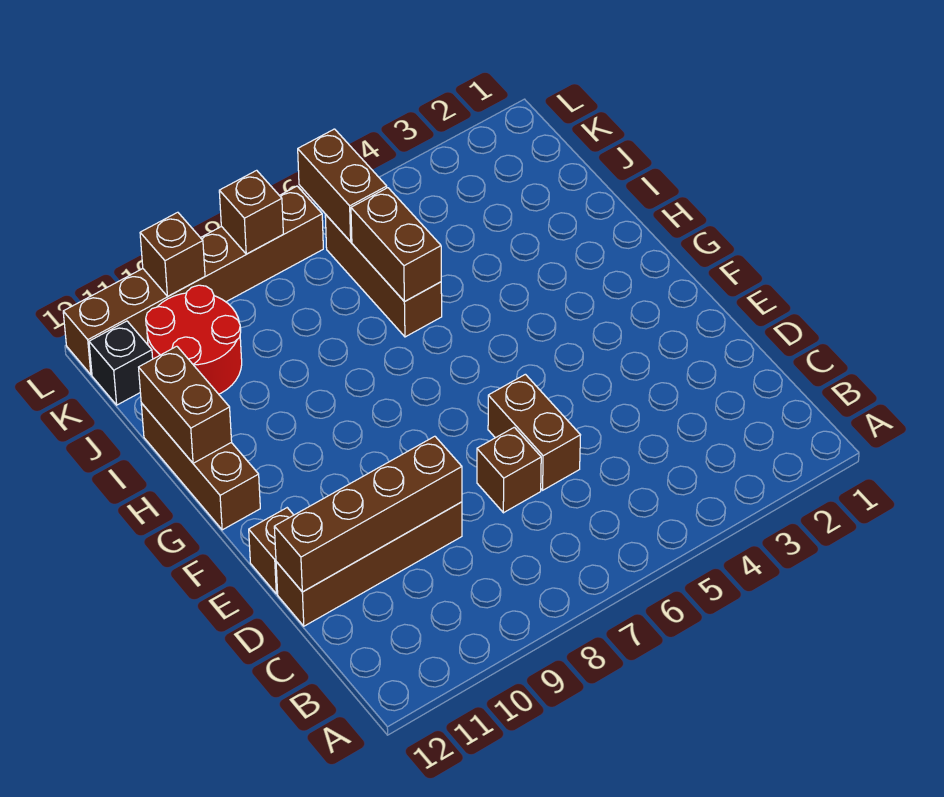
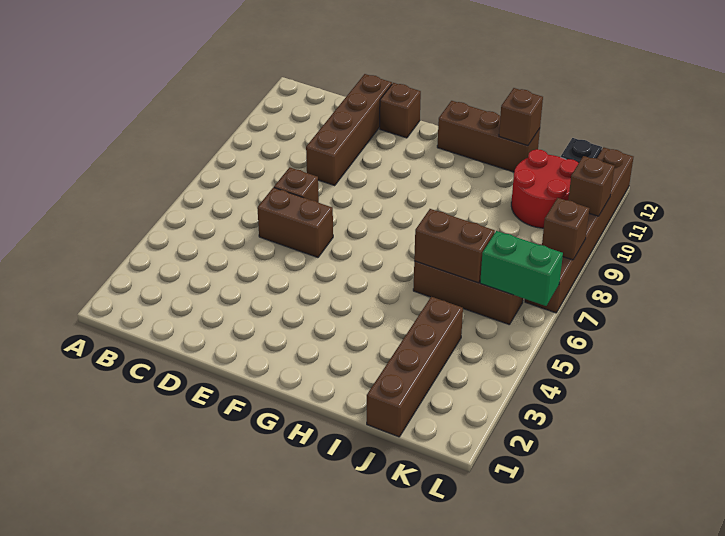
brown brick D9:D12 level 2 -> brown brick J1:J4 level 1
brown brick H12:I12 level 2 -> brown brick I12 level 2
brown brick K6:L6 level 2 -> green brick K6:L6 level 2

